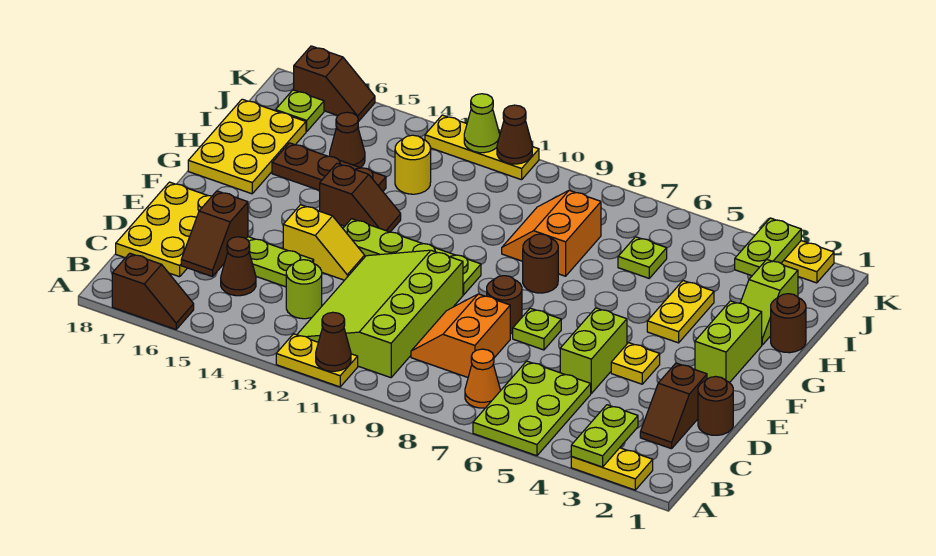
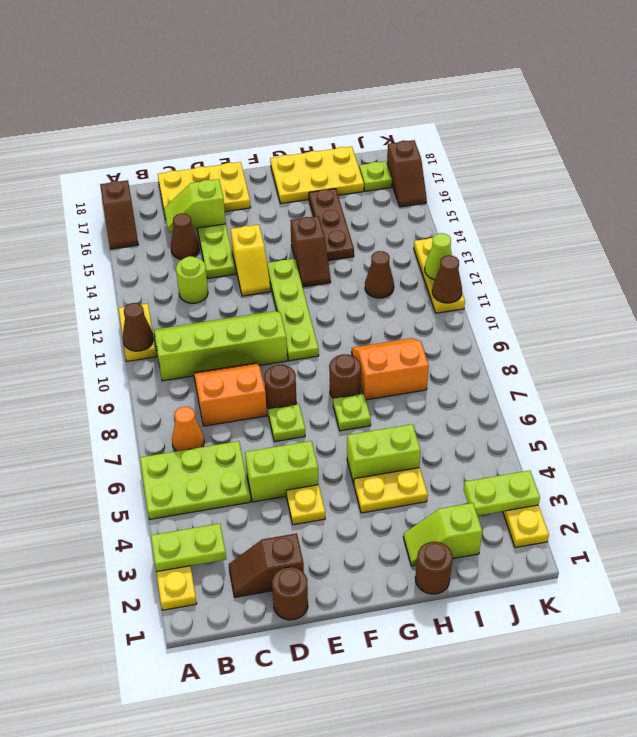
lime slope B10:E12 level 1 top 10 -> lime slope B10:E11 level 1 top 10
brown slope C16:D16 level 2 top D -> lime slope C16:D16 level 2 top D
lime brick F2:G2 level 1 -> lime brick G5:H5 level 1
lime plate I6 level 1 -> lime plate G7 level 1
yellow round brick I13 level 1 -> none
brown cone I15 level 1 -> brown cone I12 level 1

